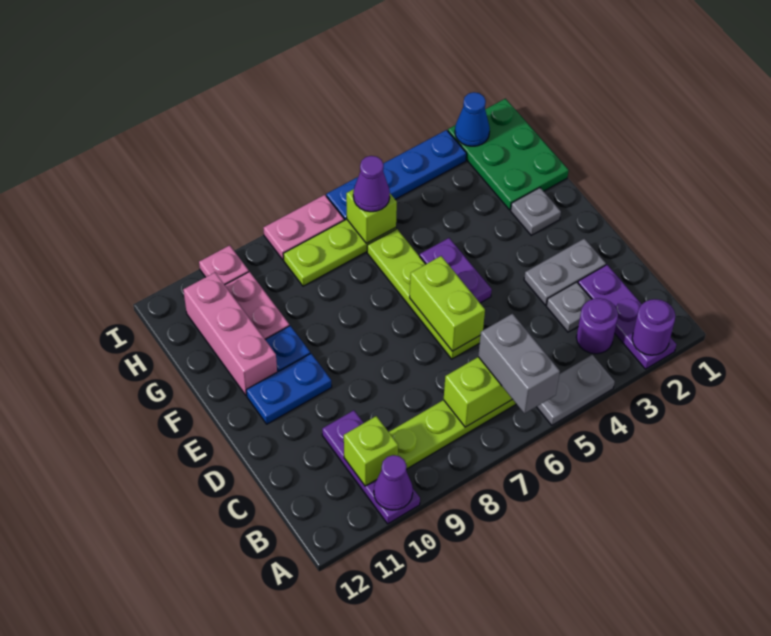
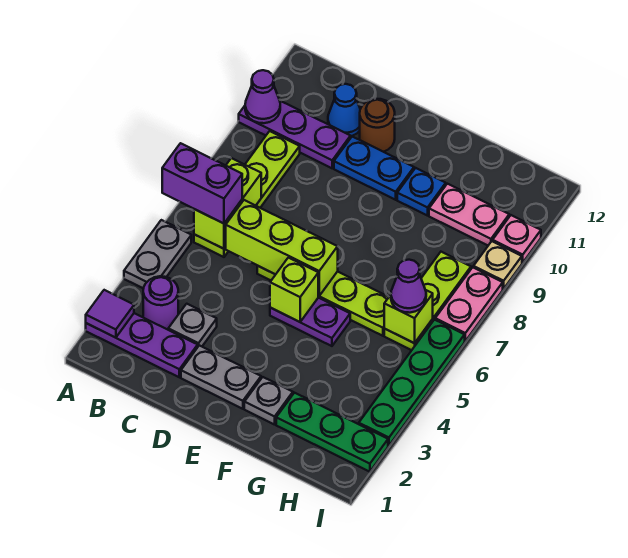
purple round brick A2 level 2 -> purple tile A2 level 2
grey brick A6:B6 level 3 -> purple brick A6:B6 level 3
lime brick B10 level 2 -> lime brick E5 level 2
grey plate D2:D3 level 1 -> grey plate D2:E2 level 1
lime brick D6:E6 level 2 -> lime brick C6:E6 level 2
none -> brown round brick D11 level 1
blue plate E10:E11 level 1 -> blue plate D10:E10 level 1
pink brick F11:H11 level 1 -> none
green plate G1:I2 level 1 -> green plate G2:I2 level 1
blue cone I2 level 2 -> blue cone C11 level 1
blue plate I3:I6 level 1 -> green plate I3:I6 level 1
none -> tan plate I9 level 1

